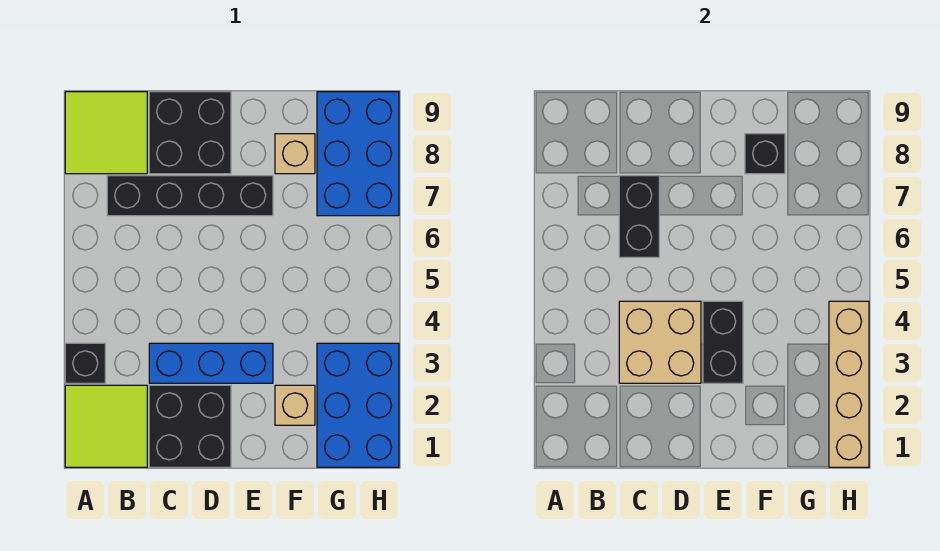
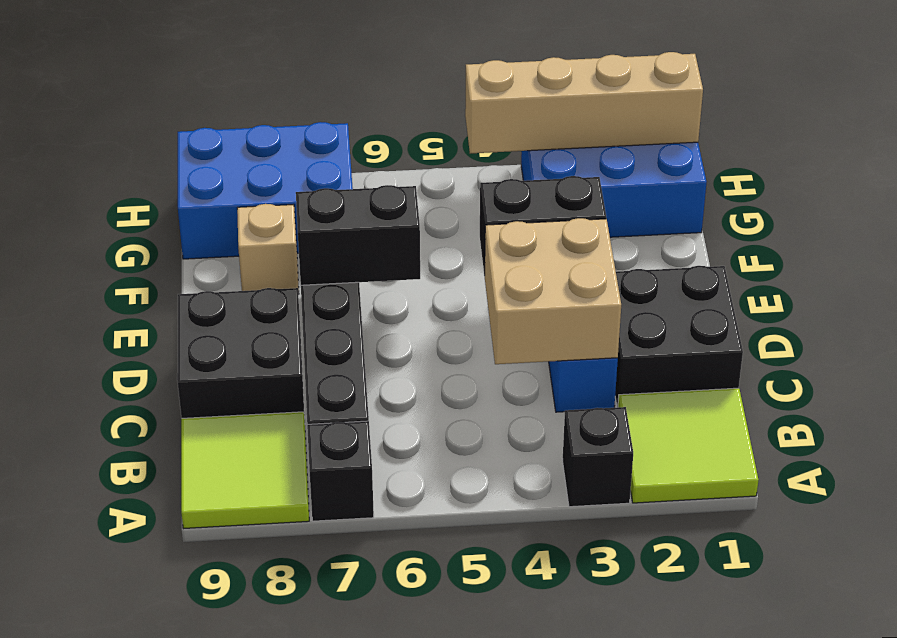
black brick C6:C7 level 2 -> black brick E6:E7 level 2
tan brick F2 level 1 -> none
black brick F8 level 2 -> black brick A7 level 1

